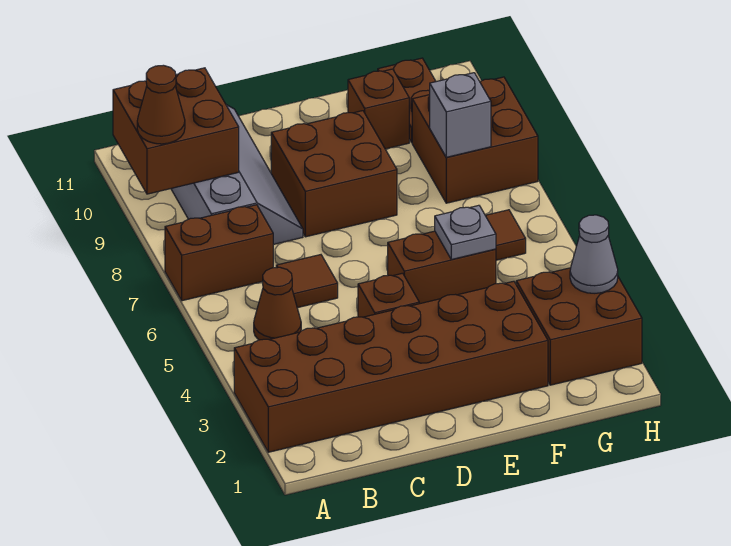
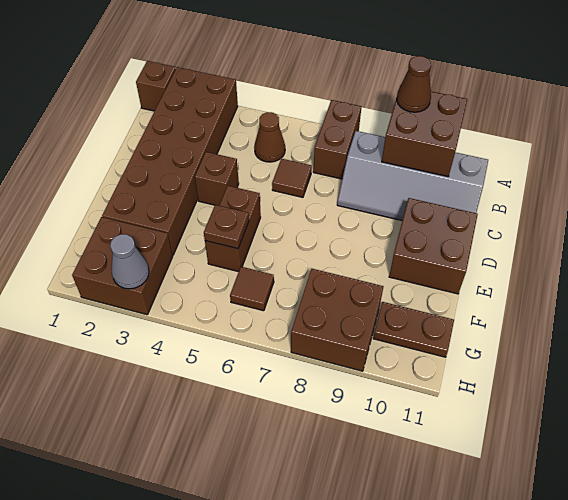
brown brick D8:E9 level 1 -> brown brick D10:E11 level 1
grey plate F5 level 2 -> brown plate F5 level 2
brown brick F10 level 1 -> brown brick A1 level 1
grey brick G8 level 2 -> none

